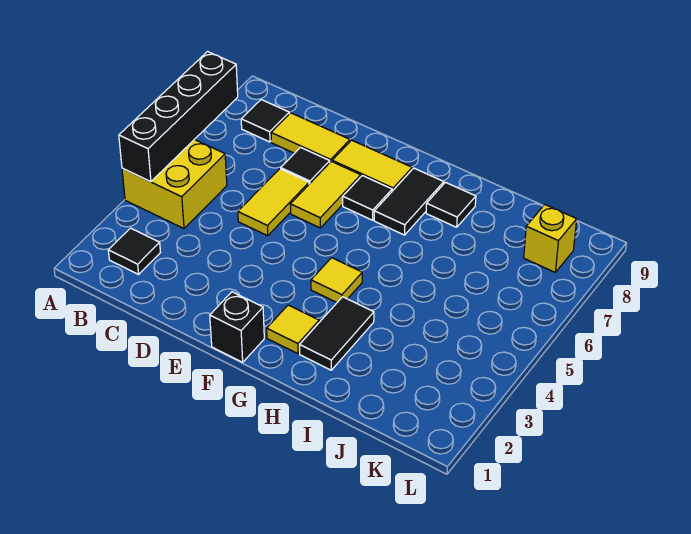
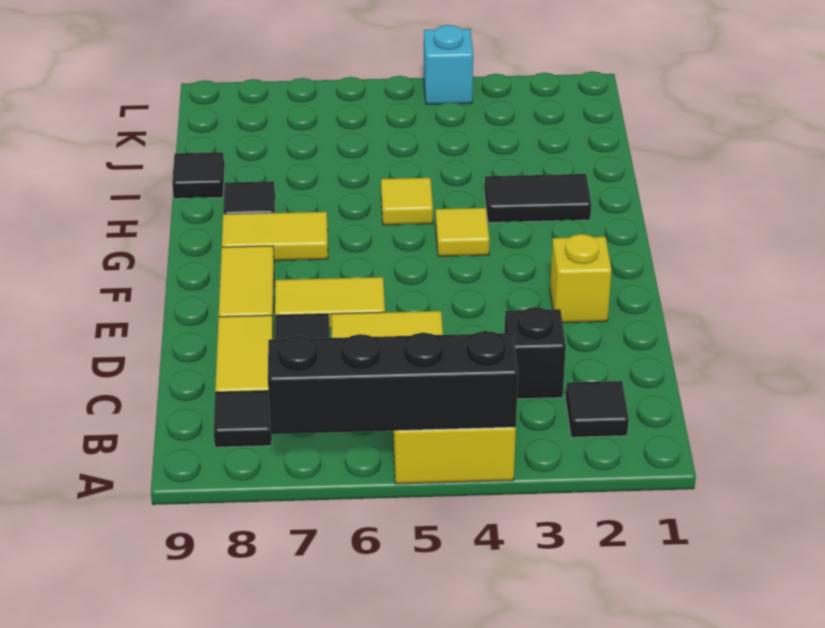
black brick F1 level 1 -> black brick C3 level 1
black tile F7 level 1 -> black tile I9 level 1
yellow tile G2 level 1 -> yellow tile H5 level 1
black tile G7:G8 level 1 -> yellow tile G7:G8 level 1
yellow brick K8 level 1 -> yellow brick E2 level 1
none -> cyan brick L4 level 1

